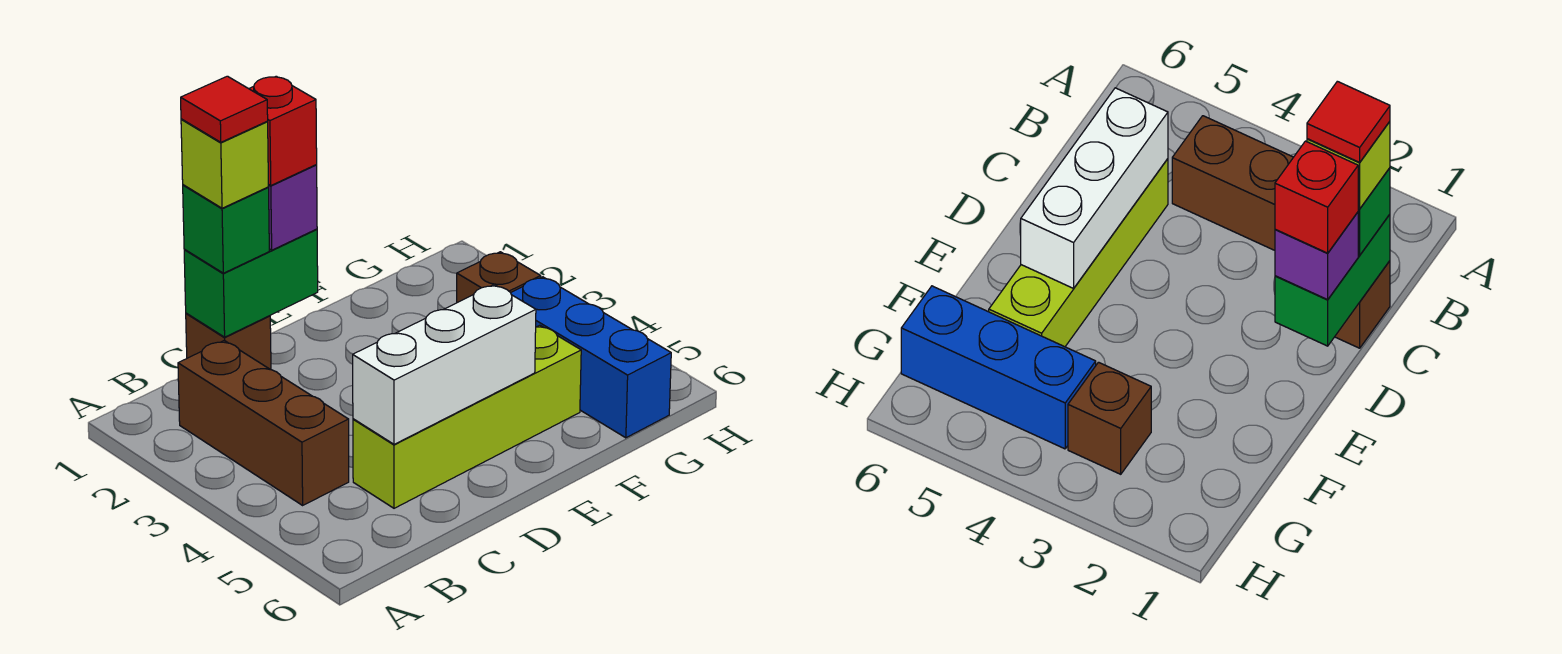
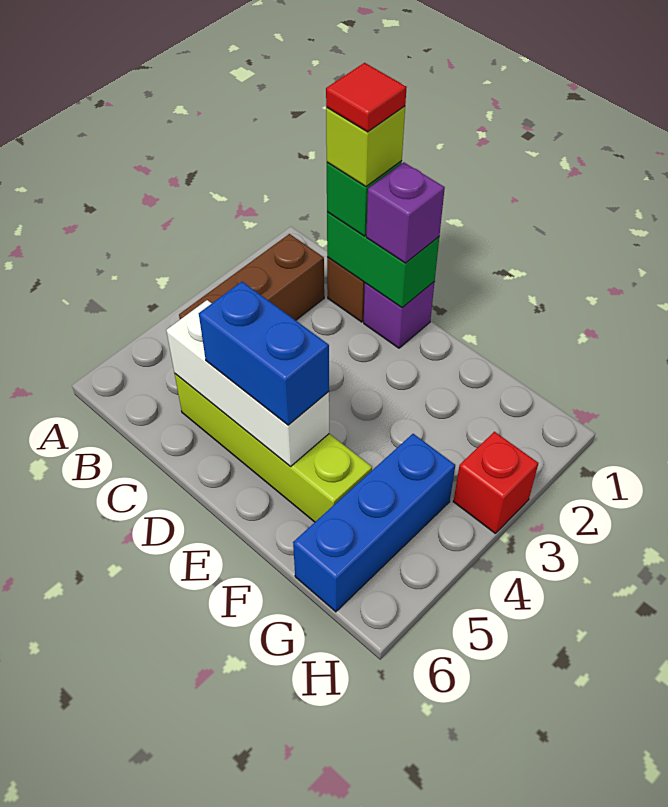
none -> purple brick D1 level 1
red brick D1 level 4 -> red brick H3 level 1
none -> blue brick D5:E5 level 3
brown brick G3 level 1 -> none

